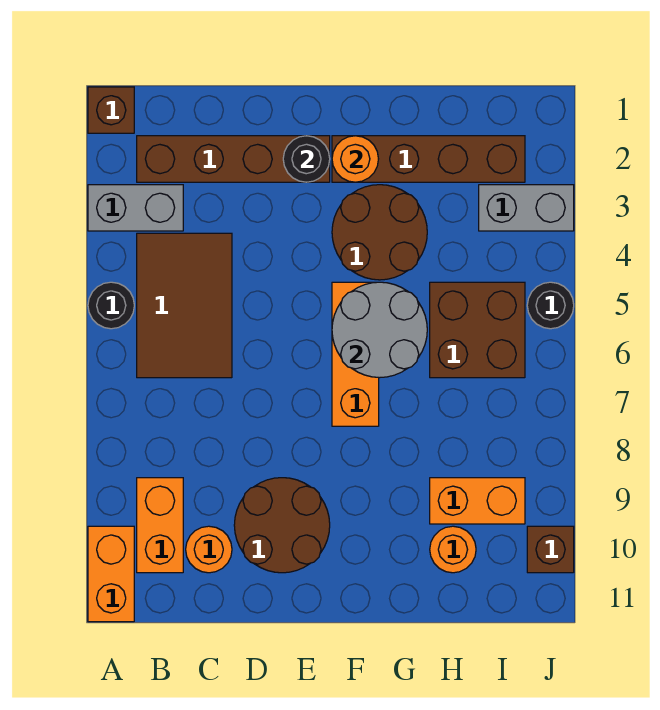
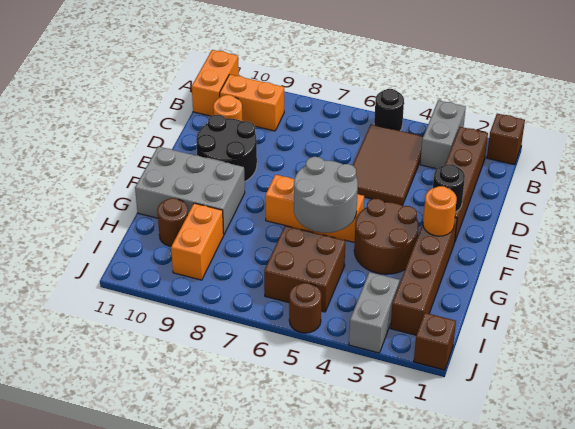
orange brick A10:A11 level 1 -> orange brick A11:B11 level 1
brown tile B4:C6 level 1 -> brown tile B4:D5 level 1
brown round brick D9:E10 level 1 -> black round brick D9:E10 level 1
none -> grey brick F9:G11 level 1
orange round brick H10 level 1 -> brown round brick H10 level 1
black round brick J5 level 1 -> brown round brick J5 level 1
brown brick J10 level 1 -> brown brick J1 level 1

